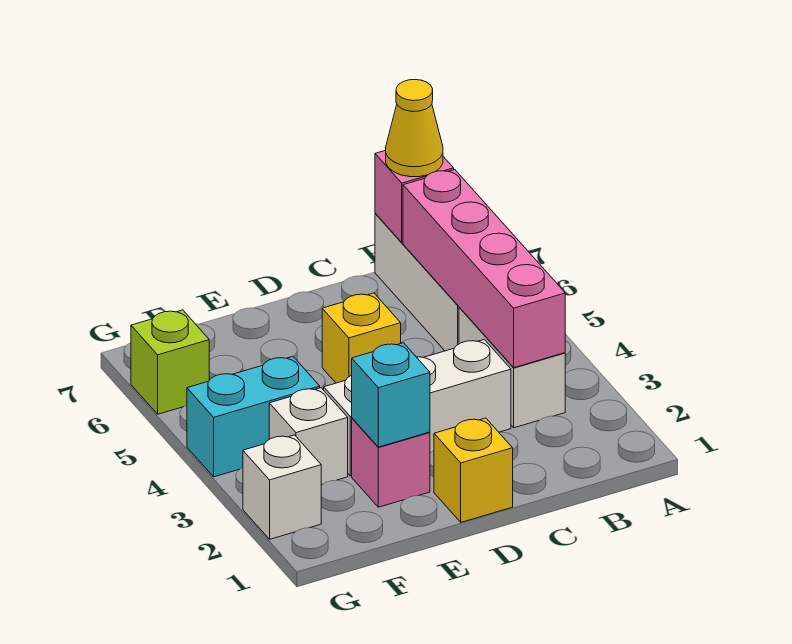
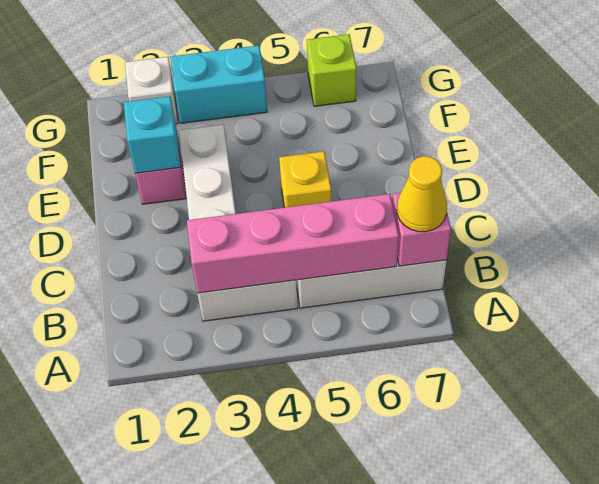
yellow brick D1 level 1 -> none
white brick F3 level 1 -> none
cyan brick F4:G4 level 1 -> cyan brick G3:G4 level 1

